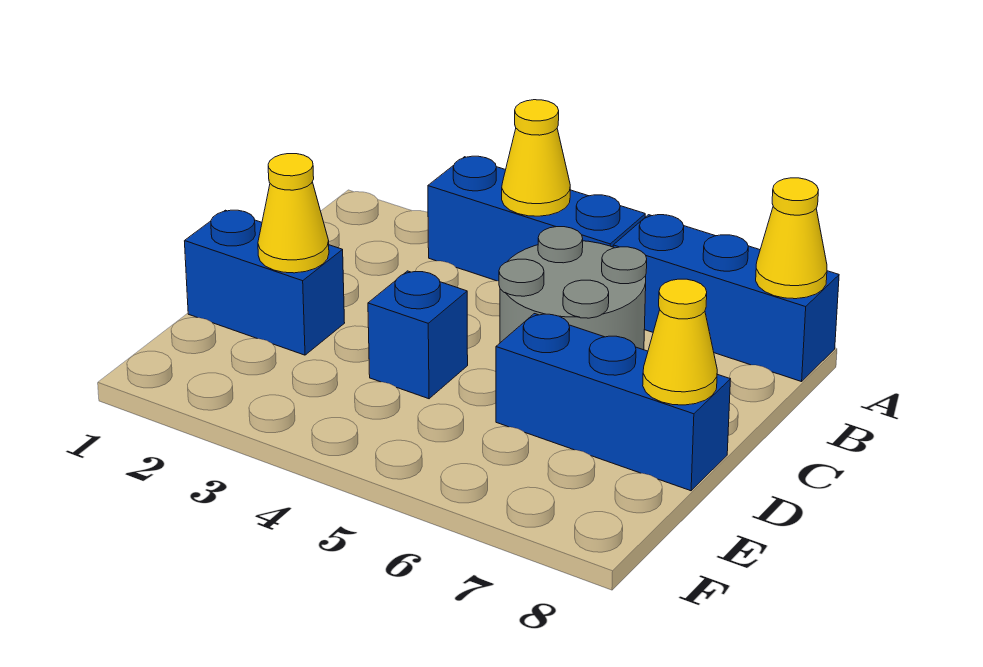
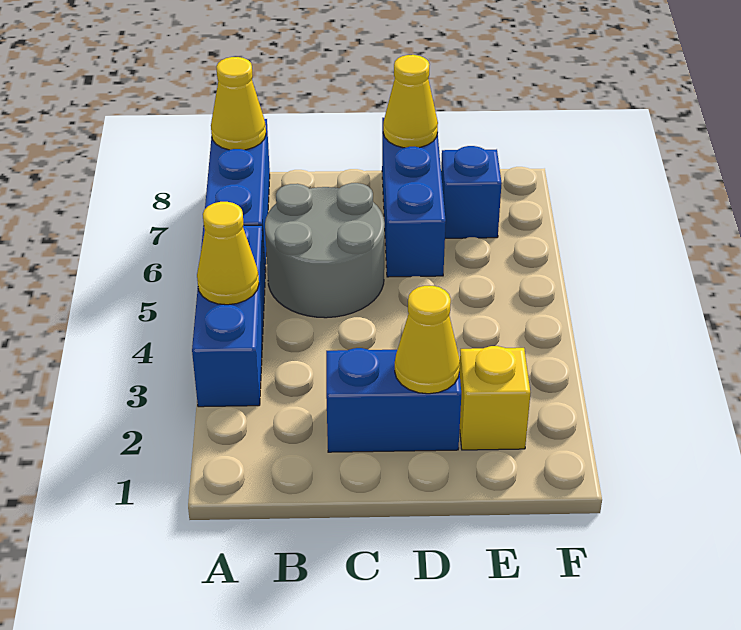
blue brick D1:D2 level 1 -> blue brick C2:D2 level 1
blue brick D4 level 1 -> blue brick E7 level 1
none -> yellow brick E2 level 1

